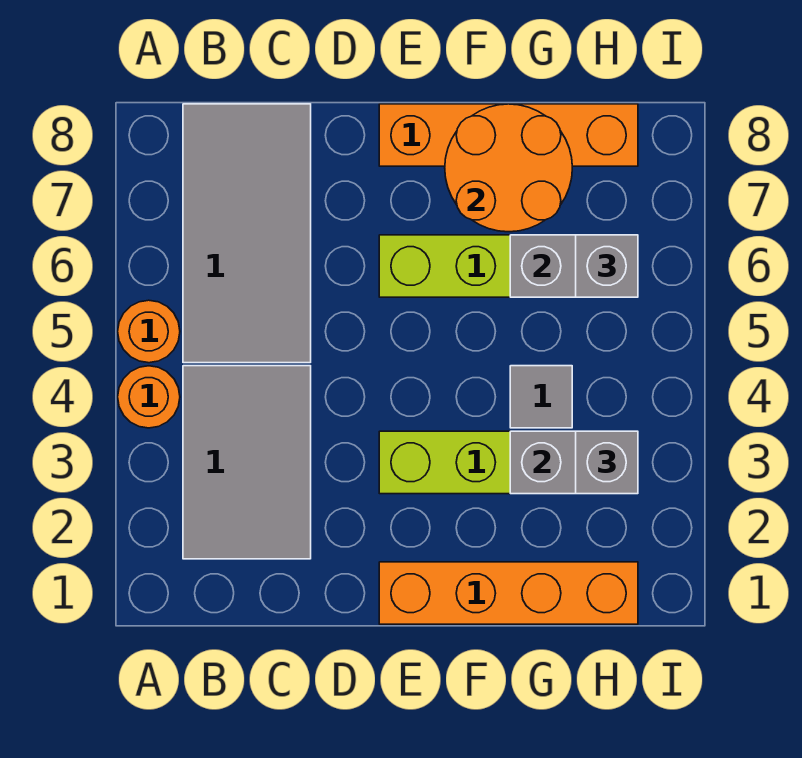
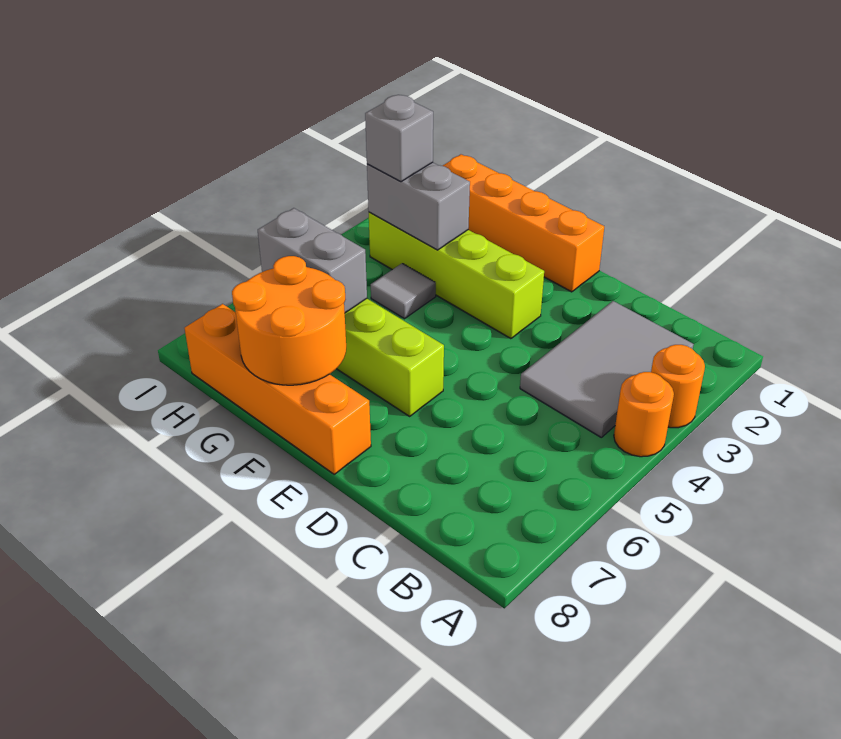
orange round brick A5 level 1 -> orange round brick A3 level 1
grey tile B5:C8 level 1 -> none
grey brick H6 level 3 -> none

